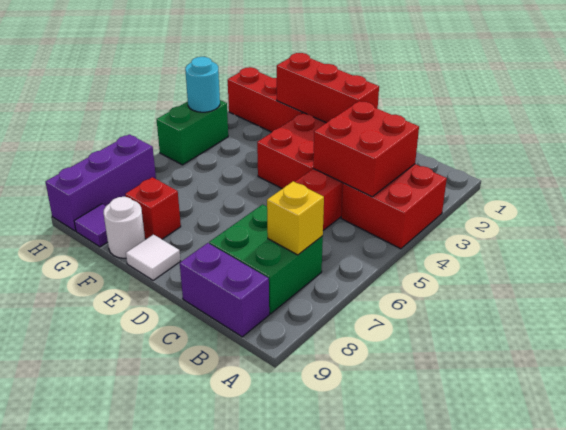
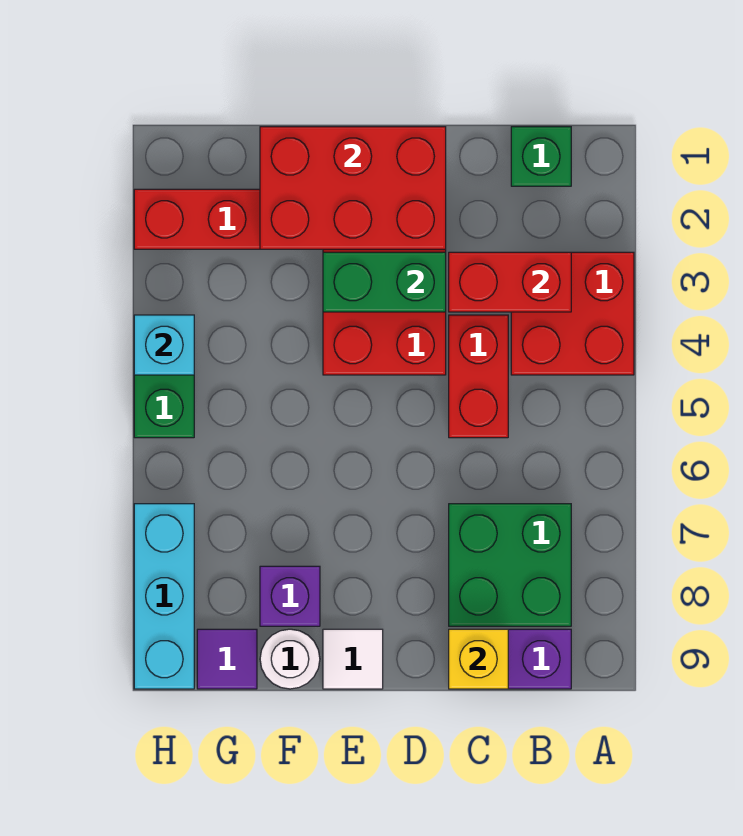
none -> green brick B1 level 1
red brick B3:C4 level 2 -> red brick B3:C3 level 2
yellow brick B7 level 2 -> yellow brick C9 level 2
red brick D2:F2 level 2 -> red brick D1:F2 level 2
none -> green brick D3:E3 level 2
red brick F8 level 1 -> purple brick F8 level 1
cyan round brick H4 level 2 -> cyan brick H4 level 2
purple brick H7:H9 level 1 -> cyan brick H7:H9 level 1

